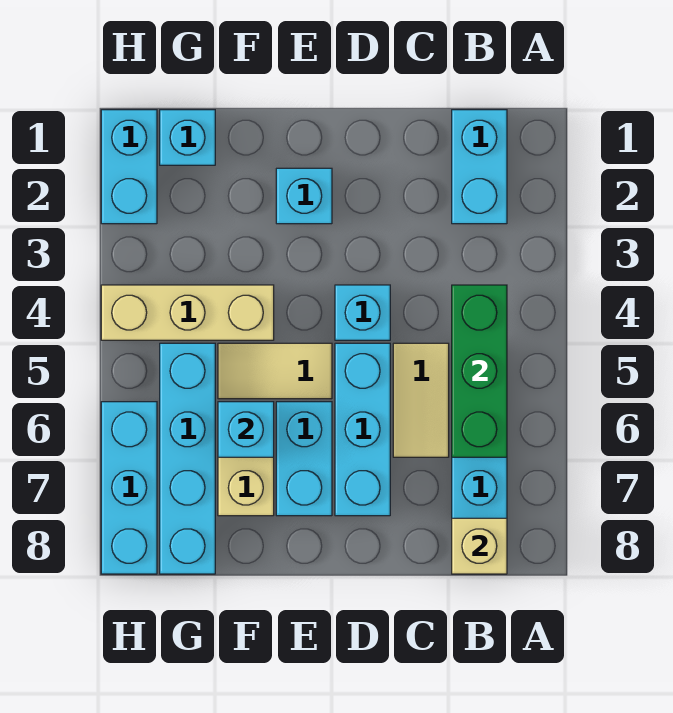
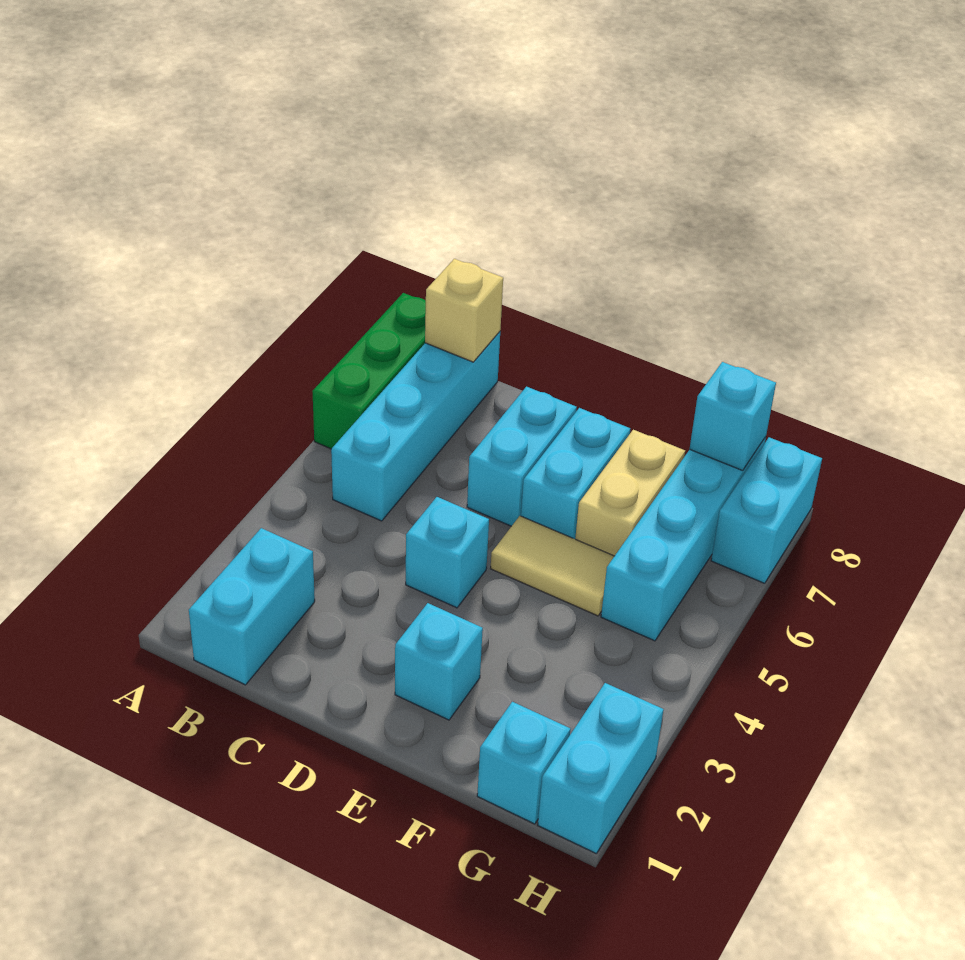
green brick B4:B6 level 2 -> green brick A6:A8 level 1
tan tile C5:C6 level 1 -> none
cyan brick D5:D7 level 1 -> cyan brick D6:D7 level 1
tan brick F4:H4 level 1 -> none
cyan brick F6 level 2 -> cyan brick G8 level 2
cyan brick H6:H8 level 1 -> cyan brick H7:H8 level 1

